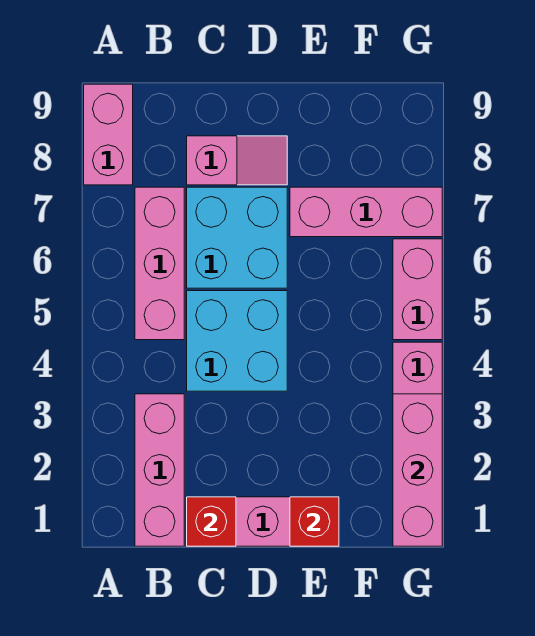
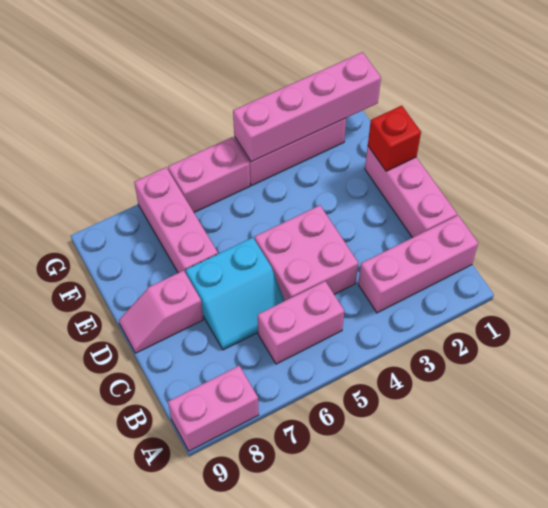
pink brick B5:B7 level 1 -> pink brick B5:B6 level 1
red brick C1 level 2 -> none
cyan brick C4:D5 level 1 -> pink brick C4:D5 level 1
cyan brick C6:D7 level 1 -> cyan slope C6:D7 level 1 top D
pink slope C8:D8 level 1 top C -> pink slope D8:D9 level 1 top 8
pink brick G1:G3 level 2 -> pink brick G1:G4 level 2

